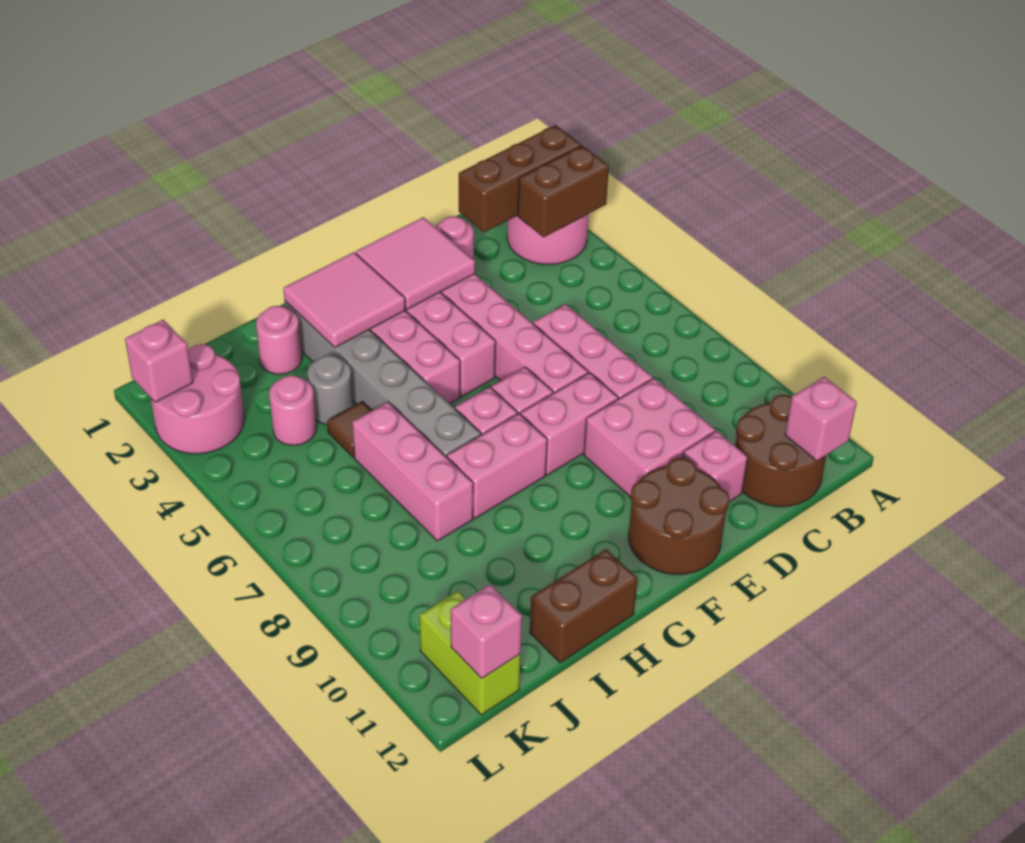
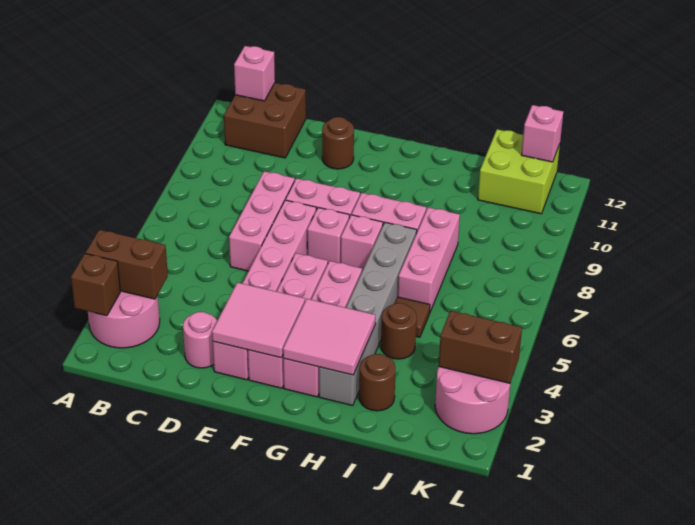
brown brick A2:C2 level 2 -> brown brick A2 level 2
brown round brick B11:C12 level 1 -> brown brick B11:C12 level 1
pink brick D9:E10 level 1 -> none
pink brick D11 level 1 -> none
brown round brick E11:F12 level 1 -> brown round brick E11 level 1
brown brick H12:I12 level 1 -> brown brick K3:L3 level 2
pink round brick I2 level 1 -> brown round brick I2 level 1
grey round brick I4 level 1 -> brown round brick I4 level 1
pink round brick J4 level 1 -> none
lime brick K11:K12 level 1 -> lime brick J11:K12 level 1
pink brick L2 level 2 -> none

